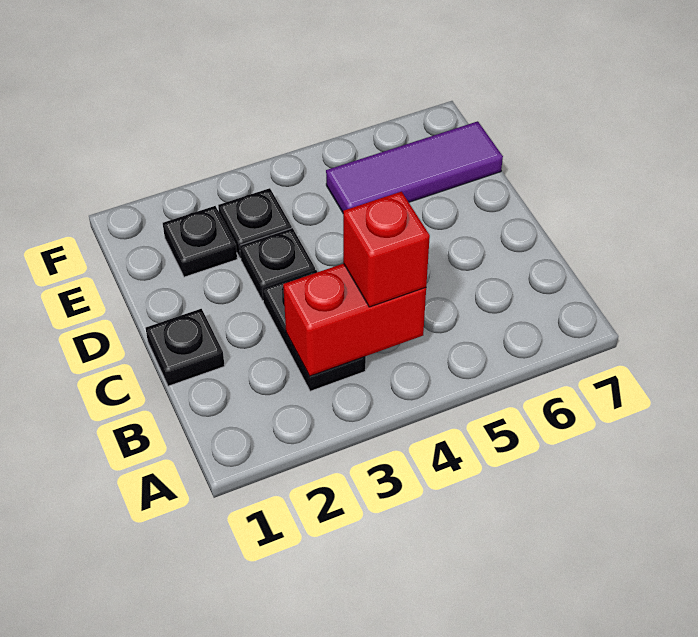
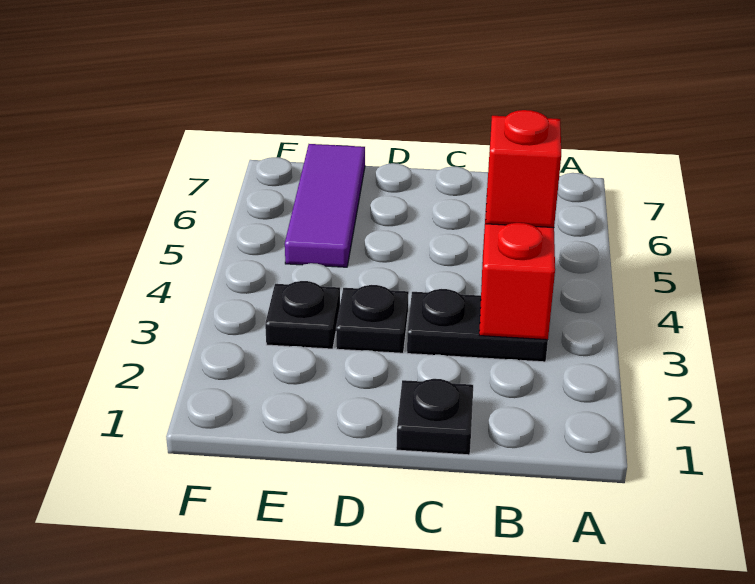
black plate E2 level 1 -> none

